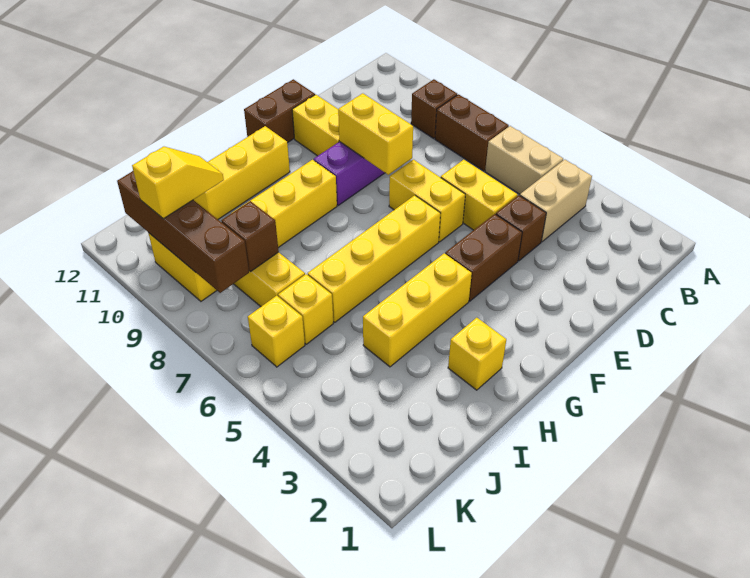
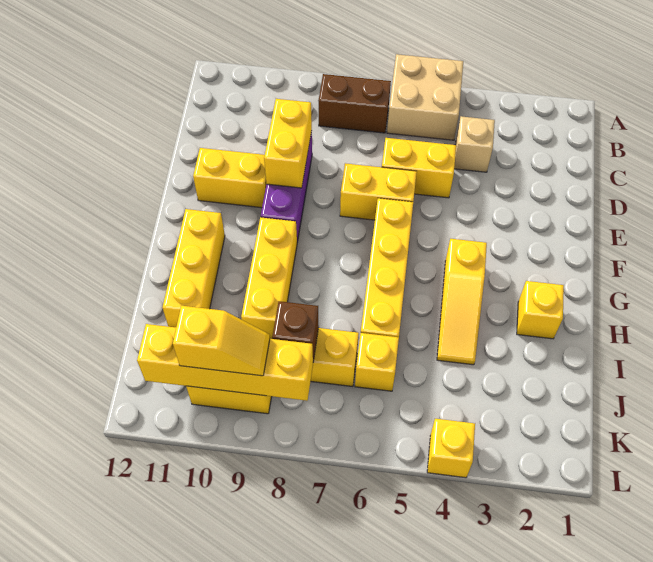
tan brick B4:C4 level 1 -> tan brick C4 level 1
tan brick B5:B6 level 1 -> tan brick A5:B6 level 1
brown brick B9 level 1 -> none
brown brick D4 level 1 -> none
brown brick E4:F4 level 1 -> none
yellow brick E8:E9 level 2 -> yellow brick D9:E9 level 2
brown brick E12:F12 level 1 -> none
yellow brick G4:I4 level 1 -> yellow slope G4:I4 level 1 top G
yellow slope J10:K10 level 3 top K -> yellow slope K9:K10 level 3 top 10
yellow brick K6 level 1 -> yellow brick L4 level 1
brown brick K8:K11 level 2 -> yellow brick K8:K11 level 2

